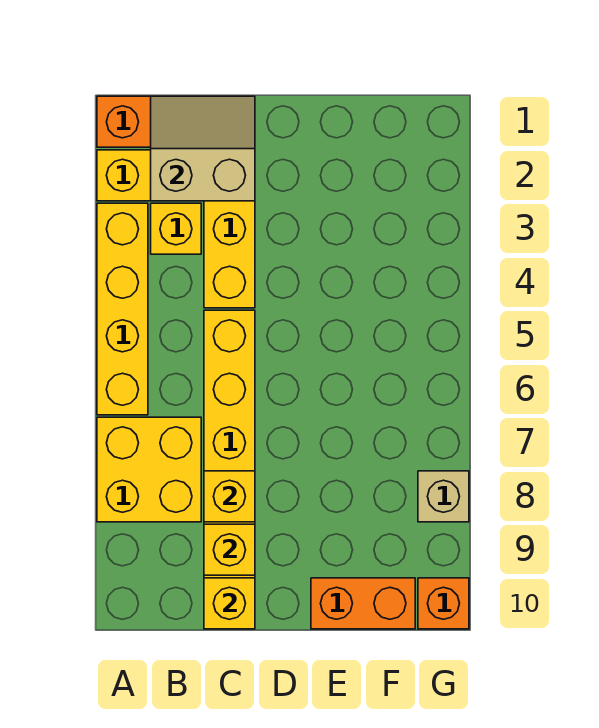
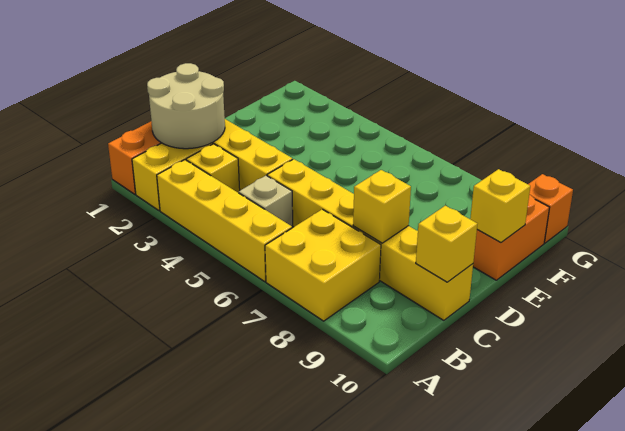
tan slope B1:C2 level 2 top 2 -> tan round brick B1:C2 level 2
yellow brick C9 level 2 -> yellow brick E10 level 2
tan brick G8 level 1 -> tan brick B5 level 1

